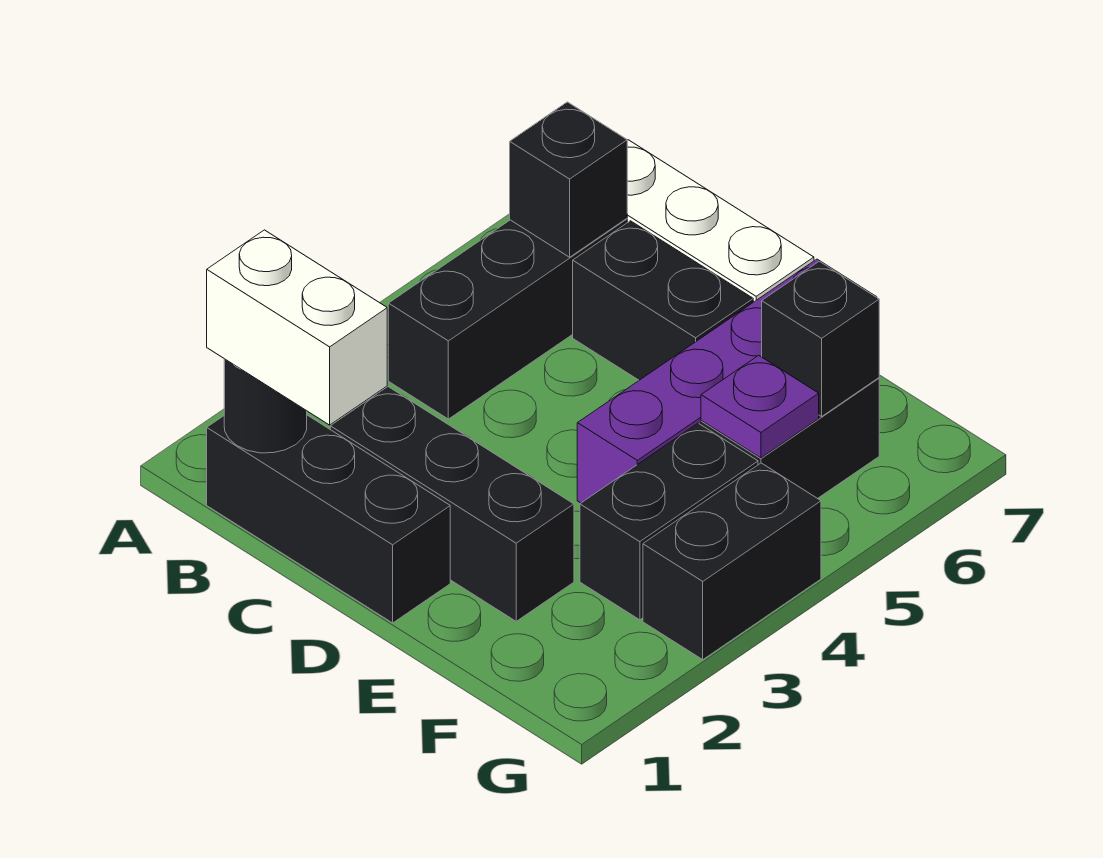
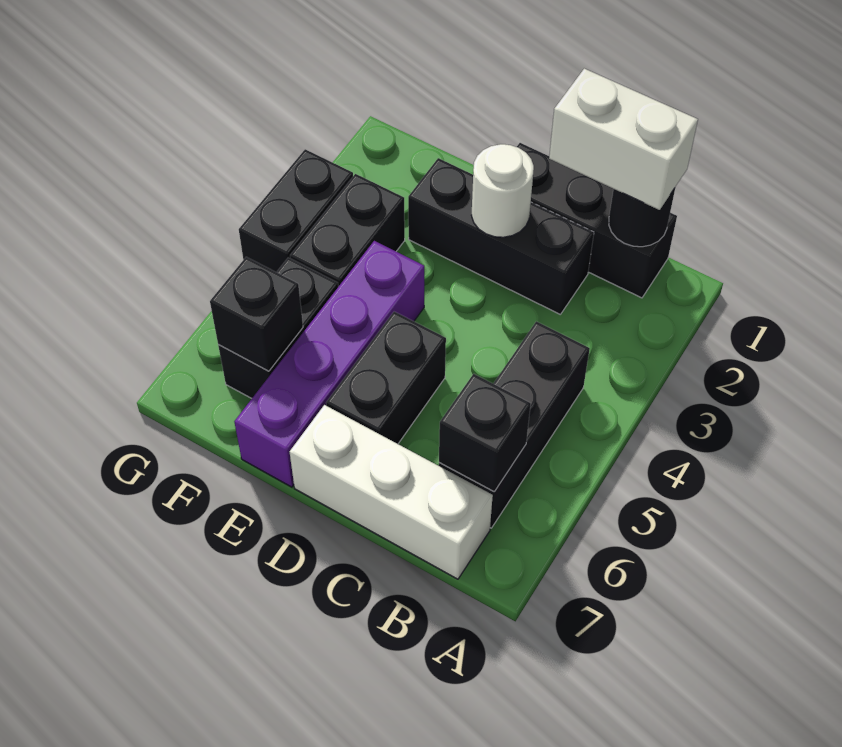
black brick C6:D6 level 1 -> black brick D5:D6 level 1
none -> white round brick D2 level 2
purple plate F5 level 2 -> none

